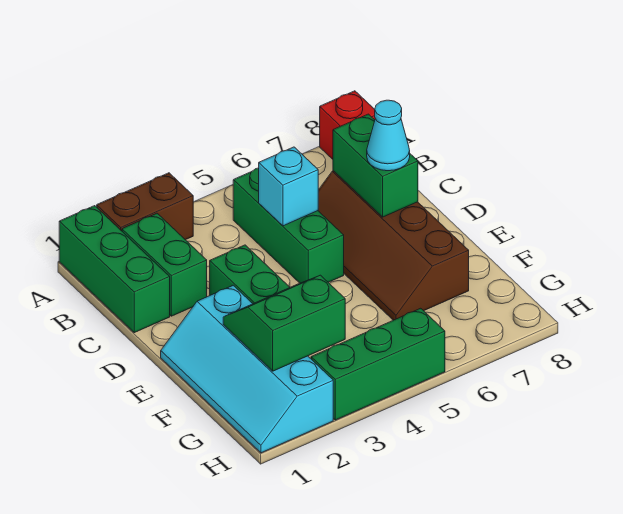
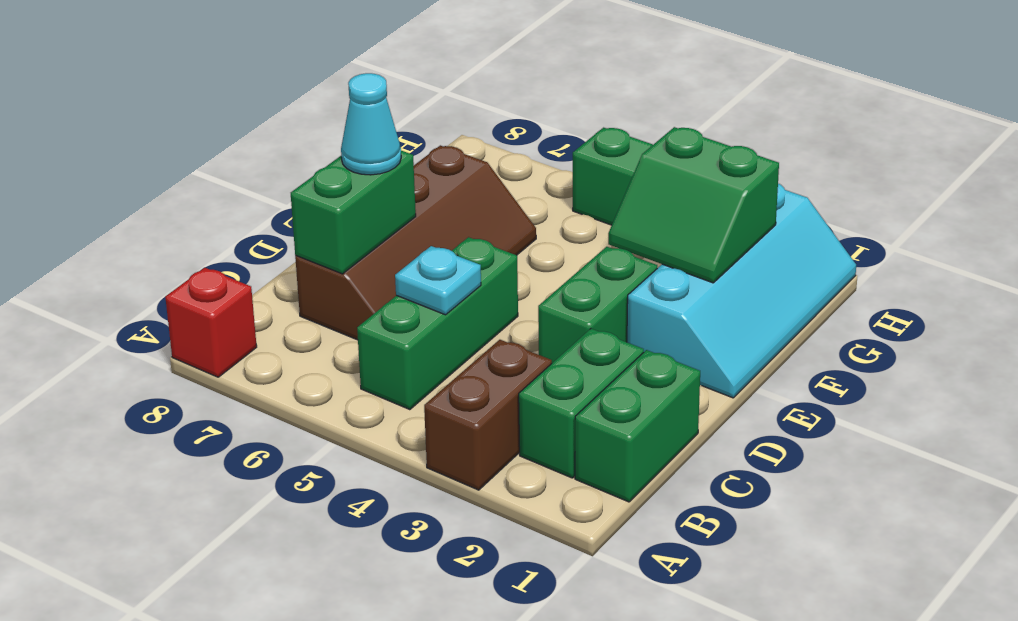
green brick A1:C1 level 1 -> green brick B1:C1 level 1
brown brick A2:A3 level 1 -> brown brick A3:B3 level 1
cyan brick C5 level 2 -> cyan plate C5 level 2

